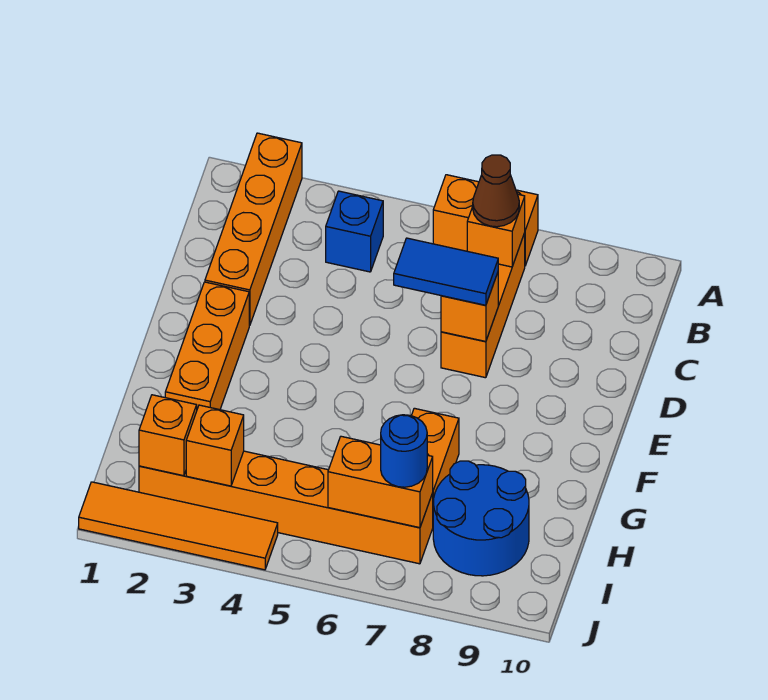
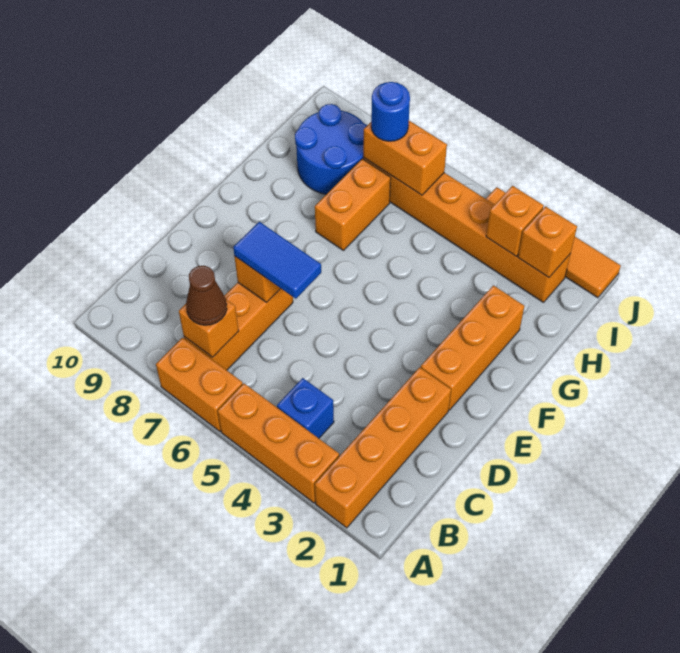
none -> orange brick A3:A5 level 1

